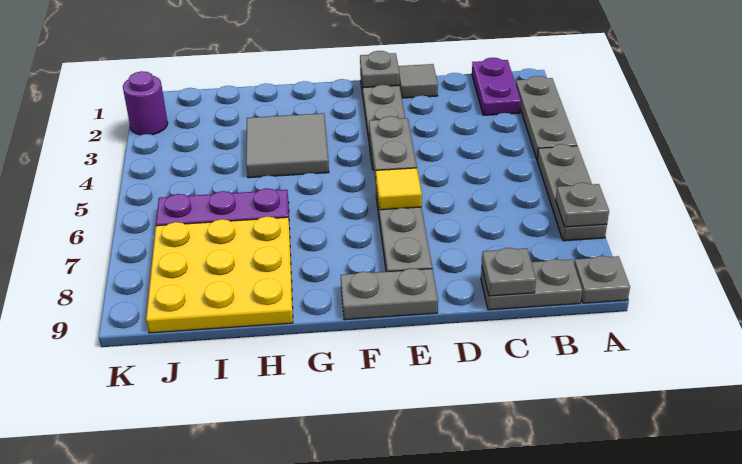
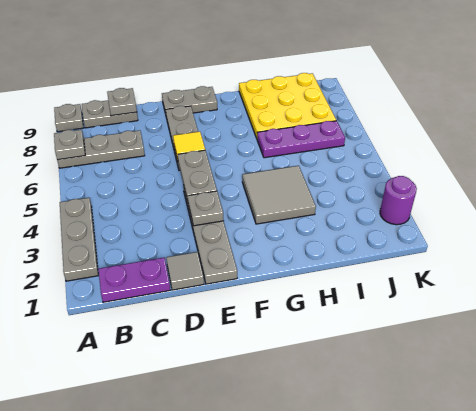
grey plate A5:A7 level 1 -> grey plate A7:C7 level 1
purple plate B1:B2 level 1 -> purple plate B1:C1 level 1
grey plate E1 level 2 -> grey plate E3 level 2

